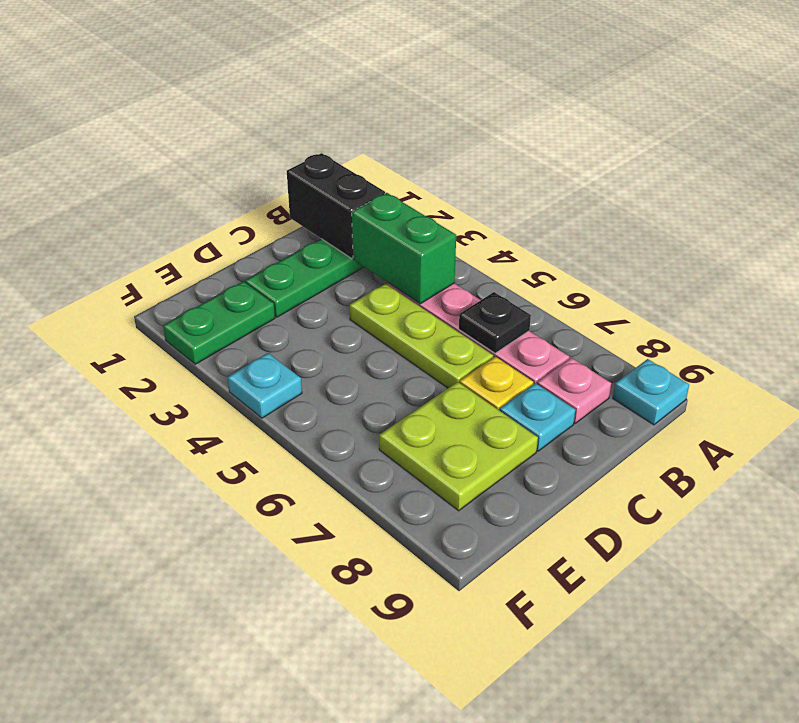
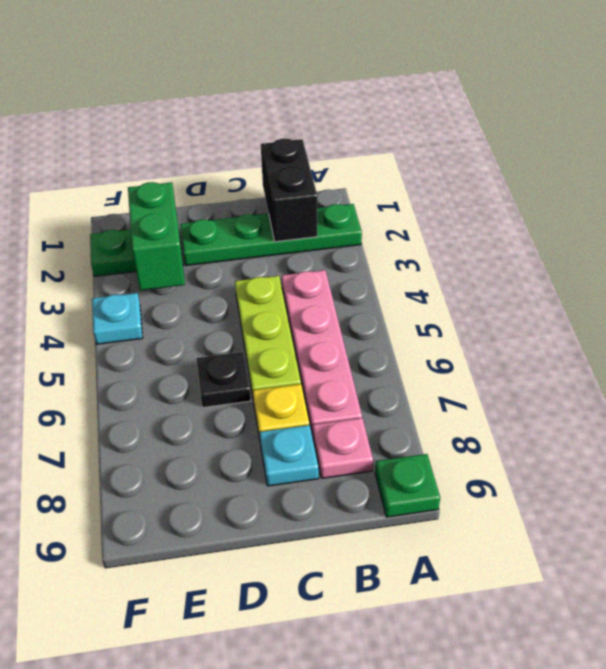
cyan plate A9 level 1 -> green plate A9 level 1
green brick B3:B4 level 2 -> green brick E2:E3 level 2
black plate B6 level 2 -> black plate D6 level 1
lime plate D7:E8 level 1 -> none

